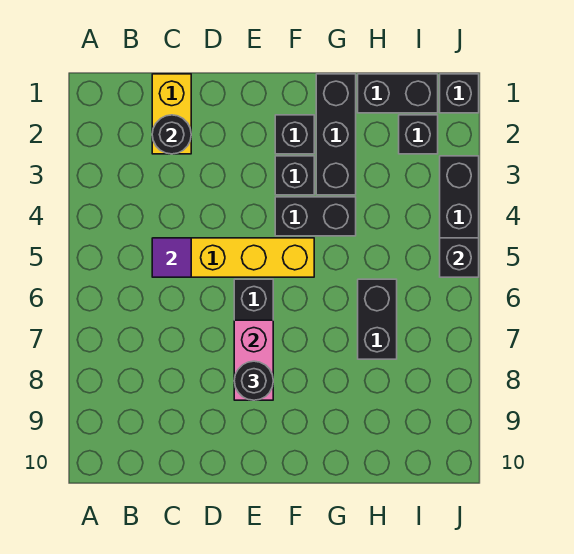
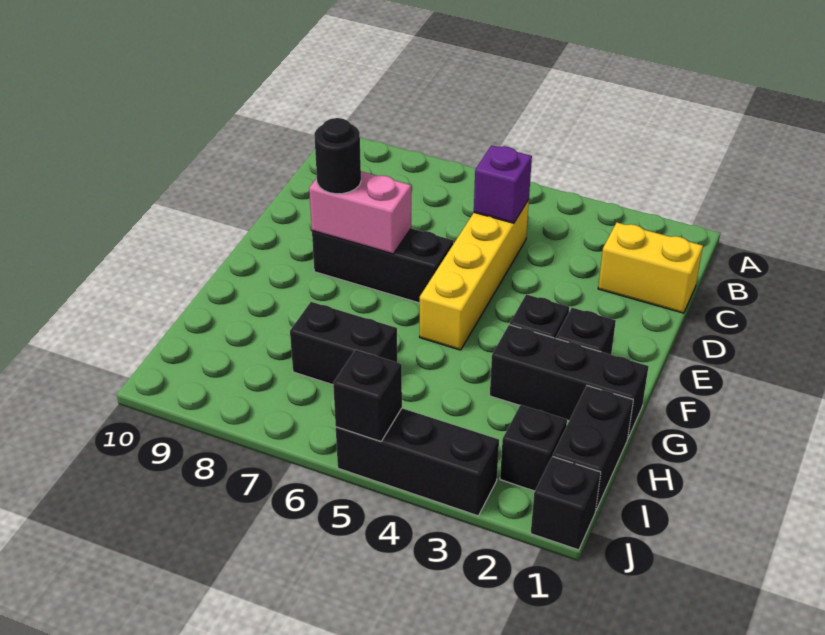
black round brick C2 level 2 -> none
purple tile C5 level 2 -> purple brick C5 level 2
black brick F4:G4 level 1 -> none

